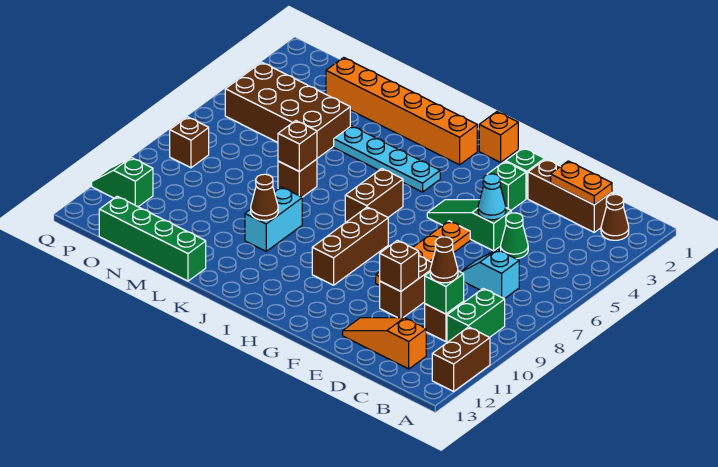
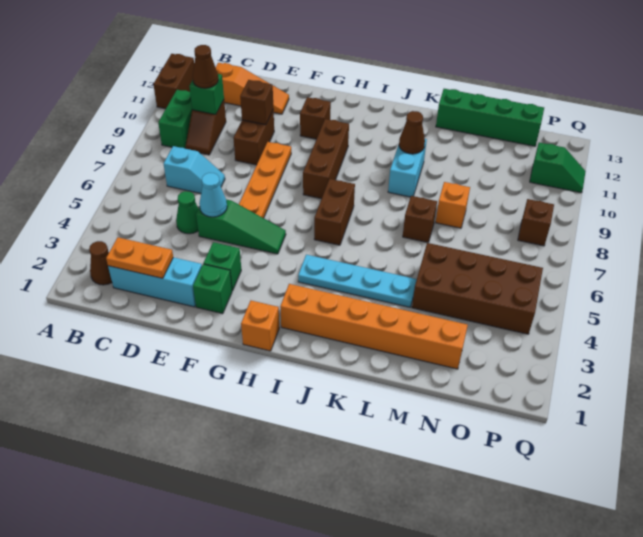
brown brick C2:E2 level 1 -> cyan brick C2:E2 level 1
brown brick L7 level 2 -> brown brick G11 level 1
none -> orange brick M8 level 1

